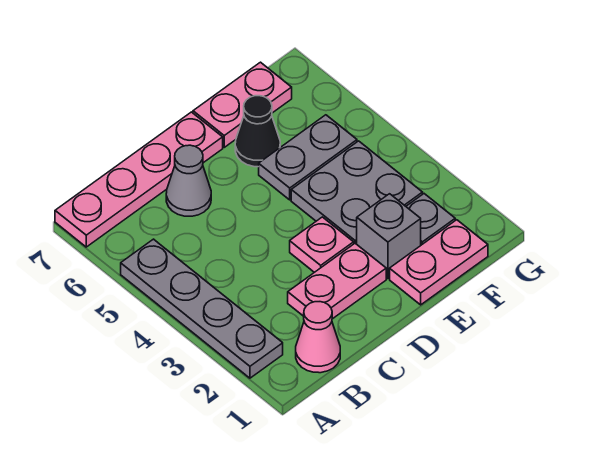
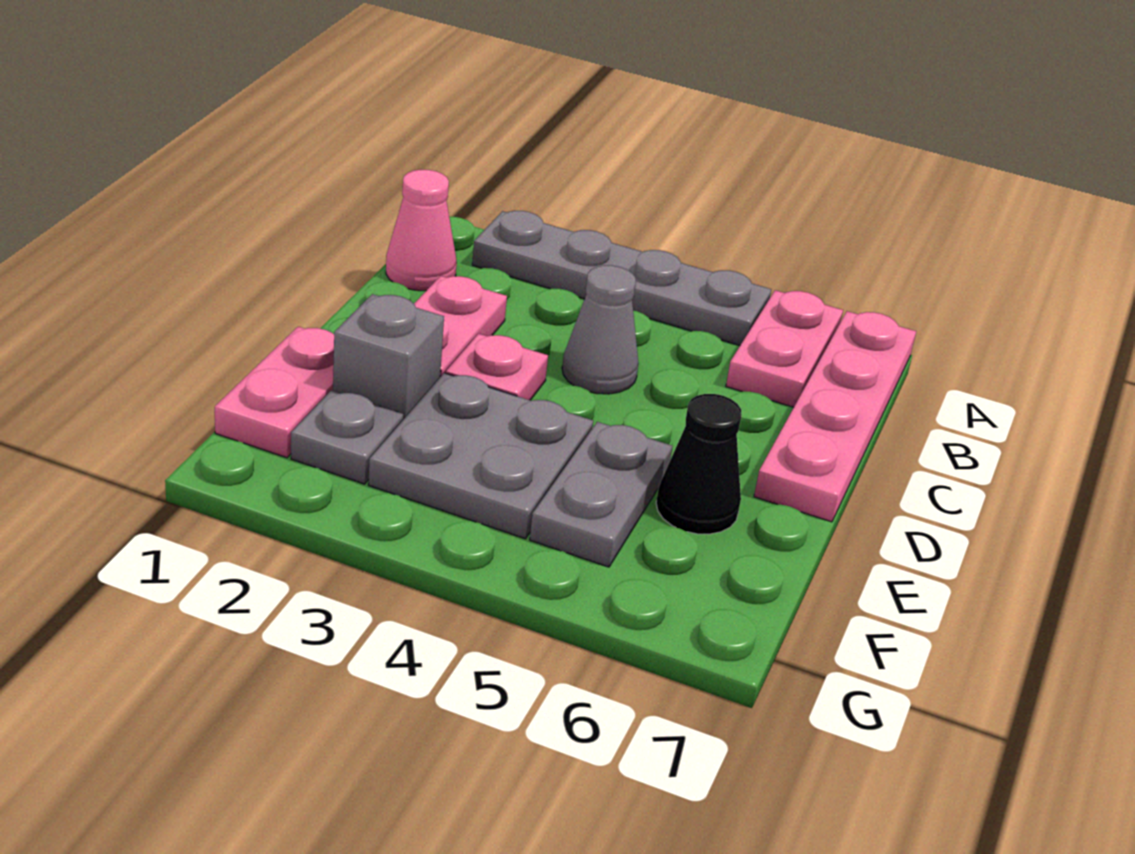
grey cone C6 level 1 -> grey cone C4 level 1
pink plate E7:F7 level 1 -> pink plate A6:B6 level 1

